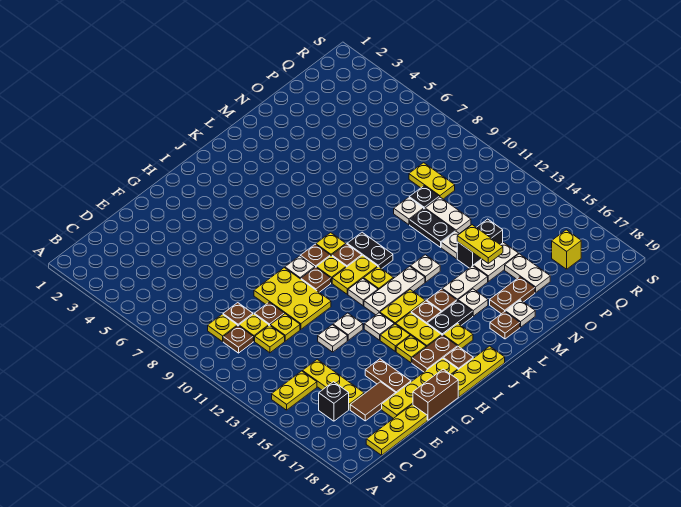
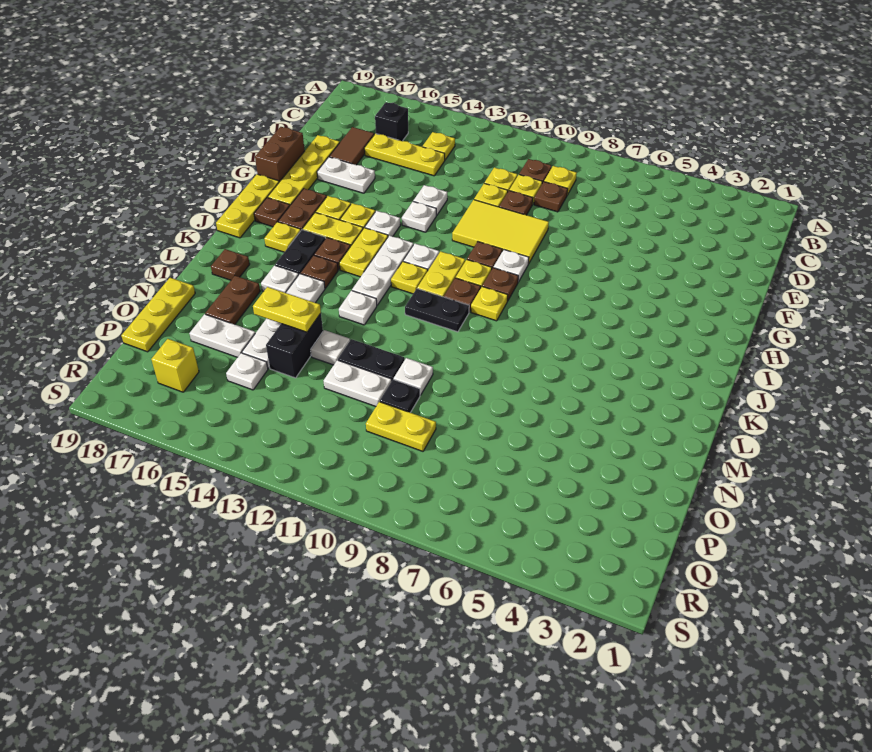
yellow plate B14:C14 level 1 -> yellow plate C14 level 1
yellow plate C19:E19 level 1 -> yellow plate N19:P19 level 1
yellow plate F9:G11 level 1 -> yellow tile F9:G11 level 1
brown plate F16:F17 level 1 -> white plate F16:F17 level 1
white plate M18 level 1 -> white plate P15 level 1

